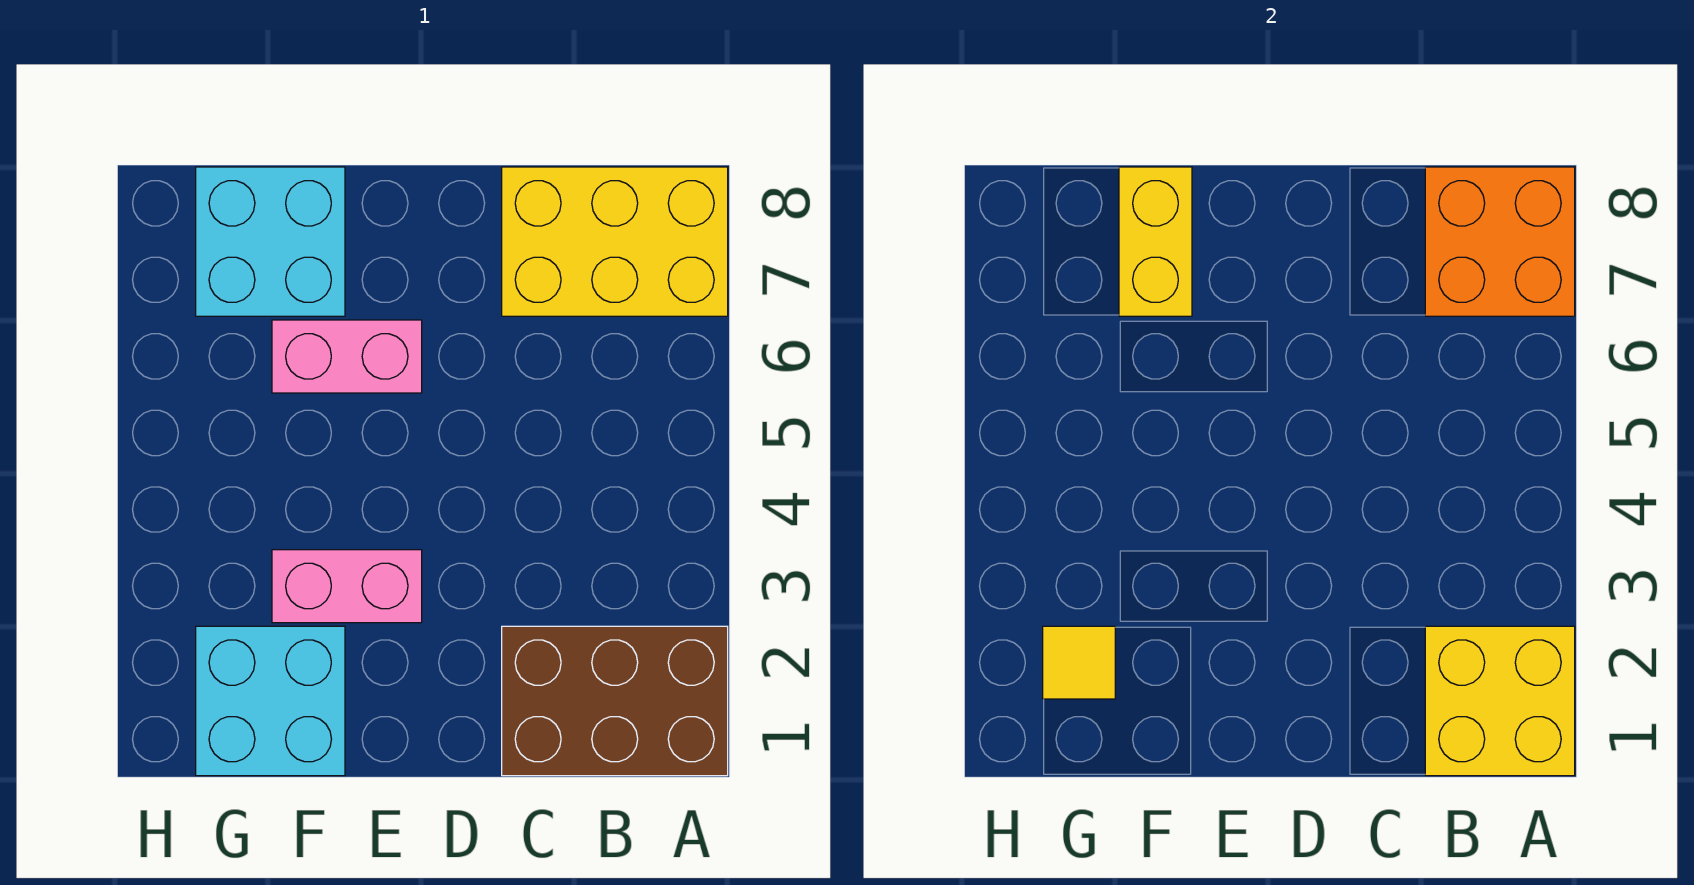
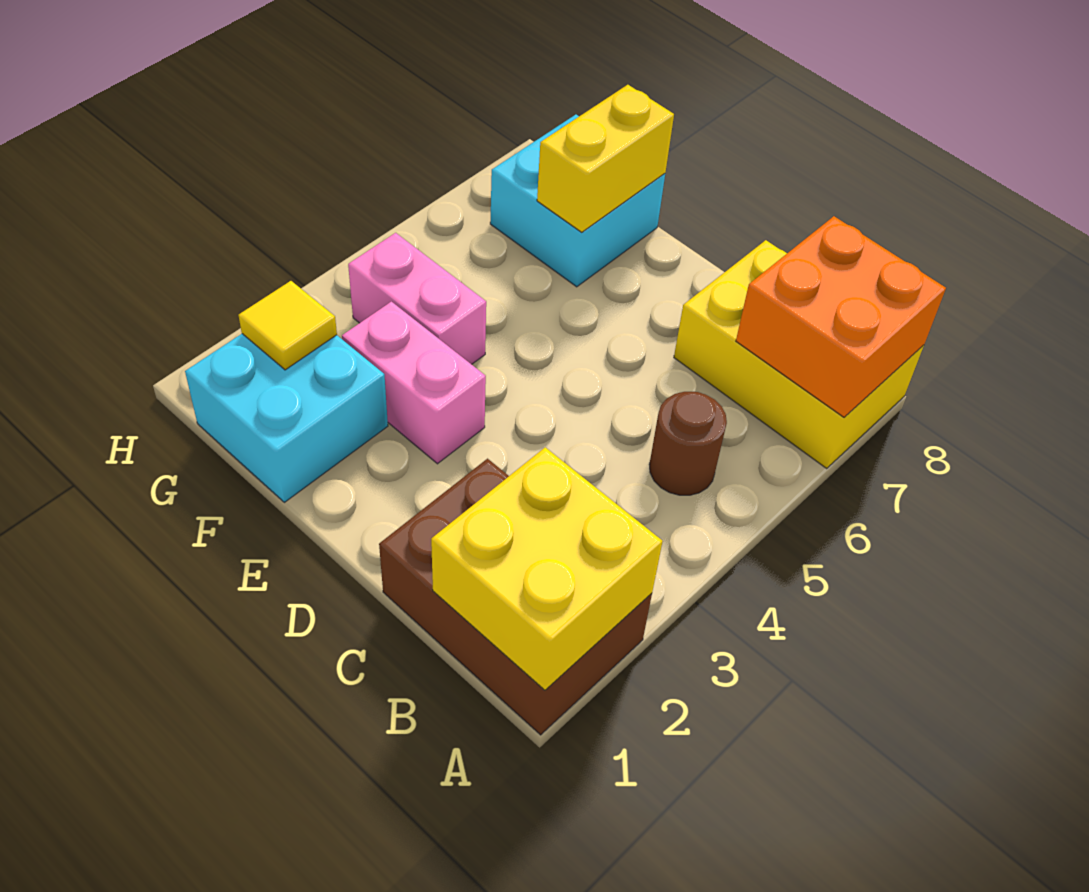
none -> brown round brick B5 level 1
pink brick E6:F6 level 1 -> pink brick F4:G4 level 1

